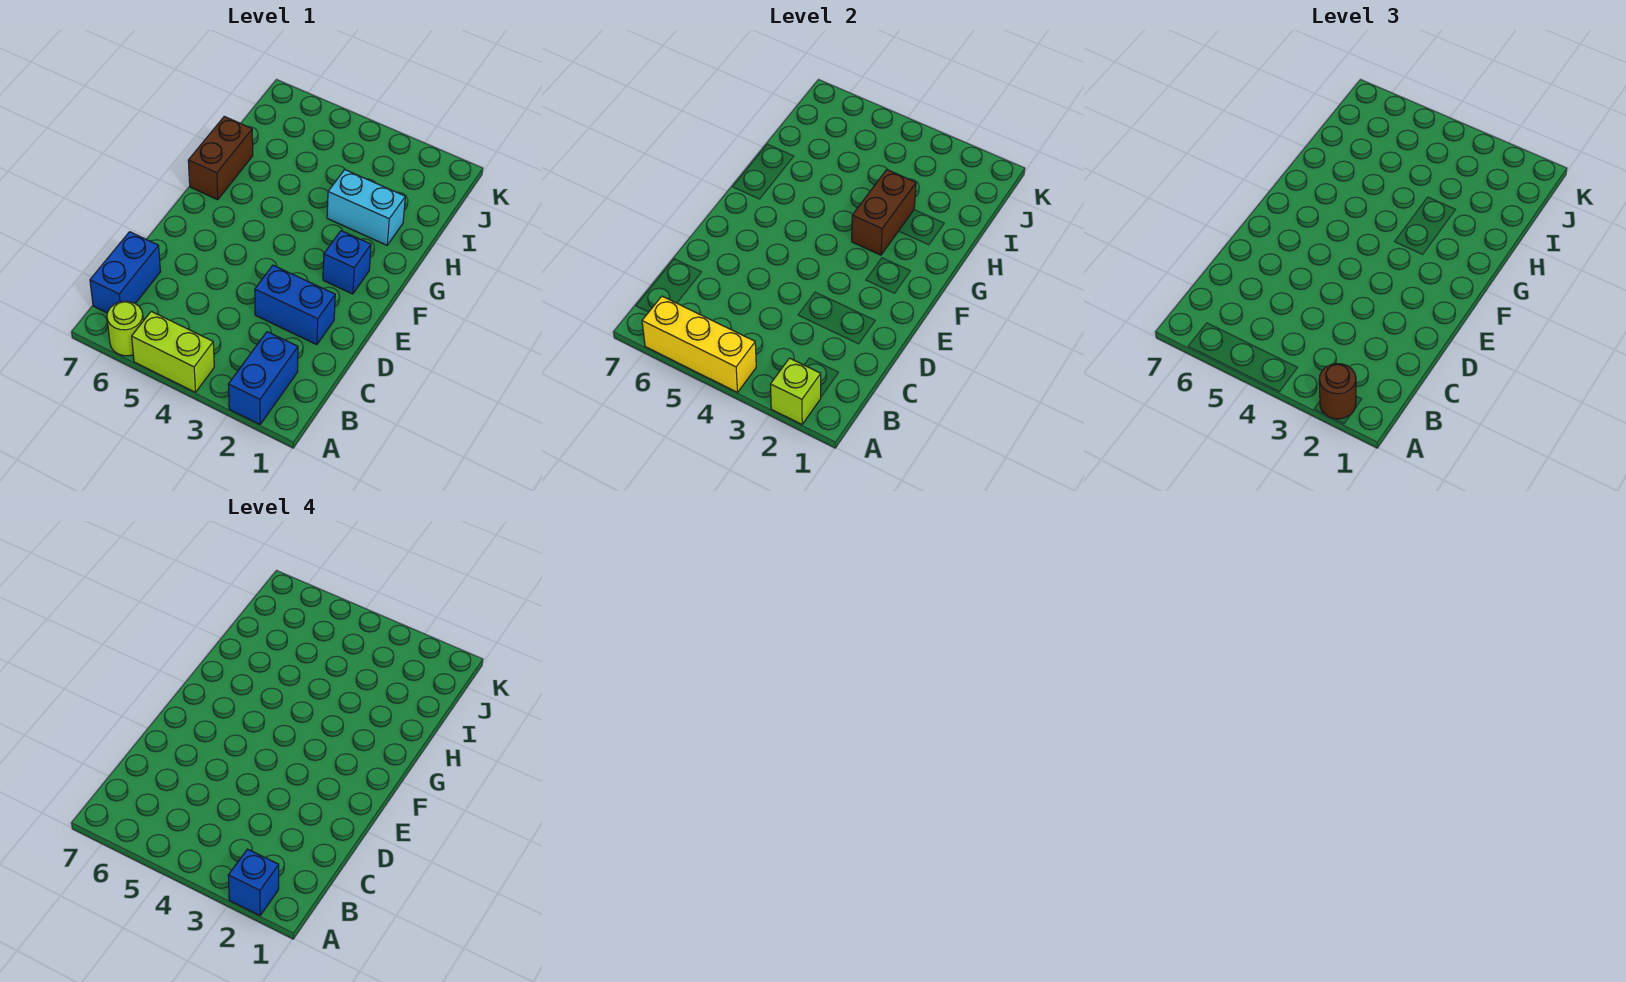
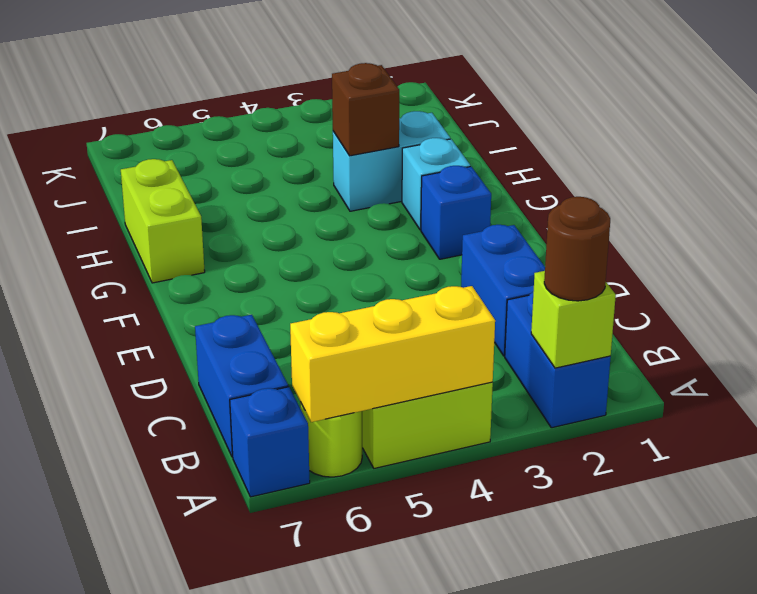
blue brick A2 level 4 -> blue brick A7 level 1
blue brick D2:D3 level 1 -> blue brick C2:D2 level 1
none -> cyan brick G2 level 1
brown brick G3:H3 level 2 -> brown brick H3 level 2
brown brick G7:H7 level 1 -> lime brick G7:H7 level 1

